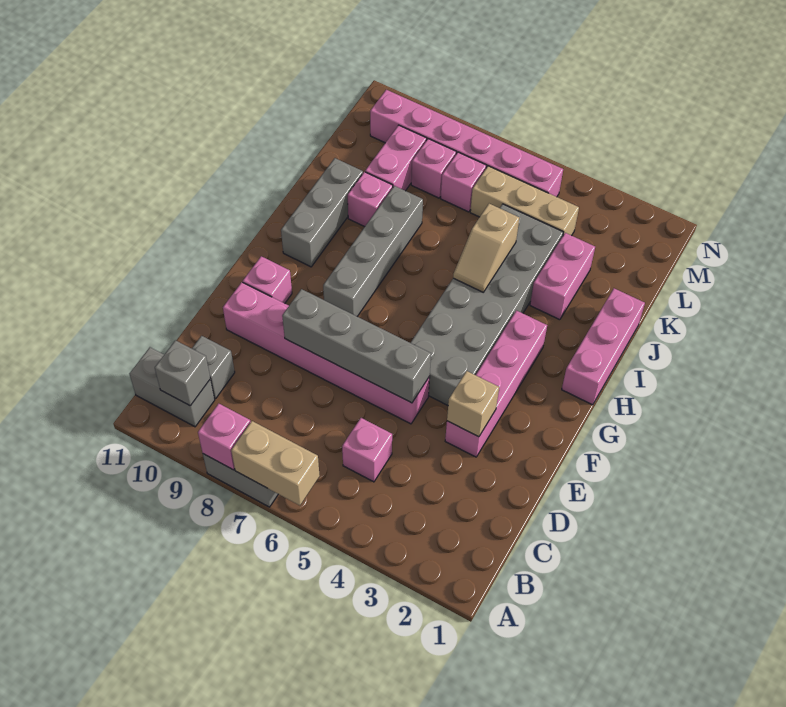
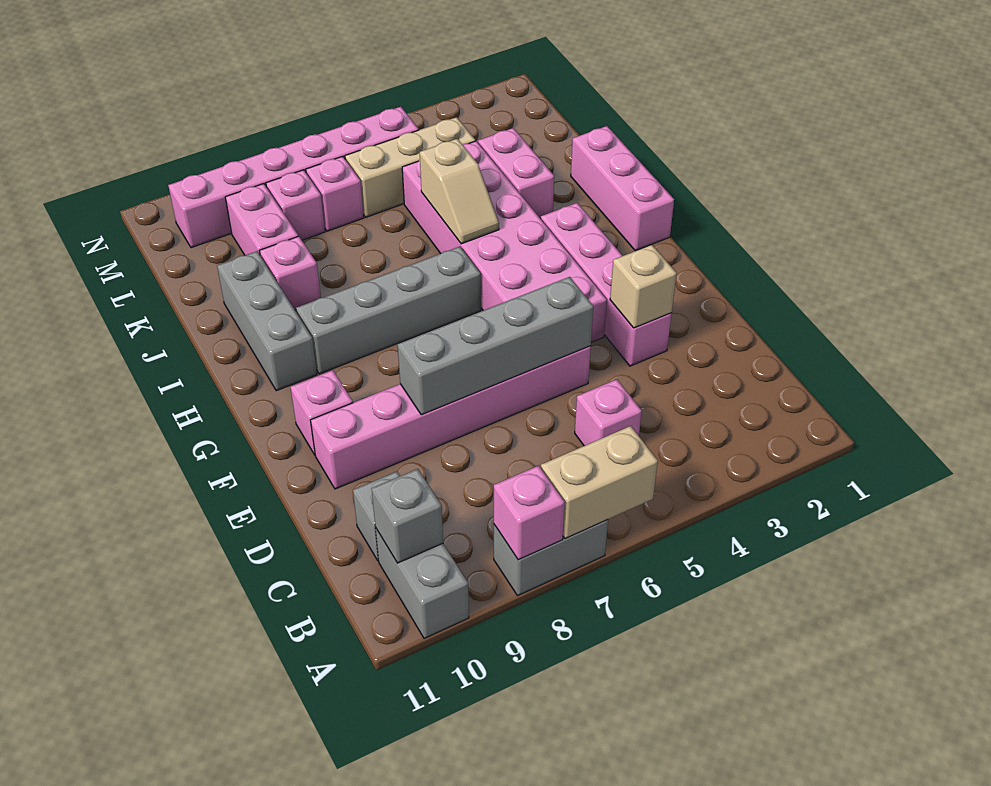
grey brick B10:B11 level 1 -> grey brick A10:B10 level 1
grey brick F4:K5 level 1 -> pink brick F4:K5 level 1
grey brick G8:J8 level 1 -> grey brick H6:H9 level 1

